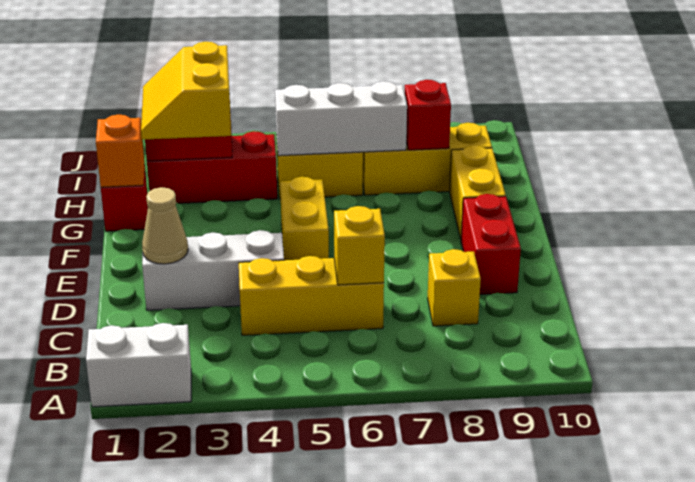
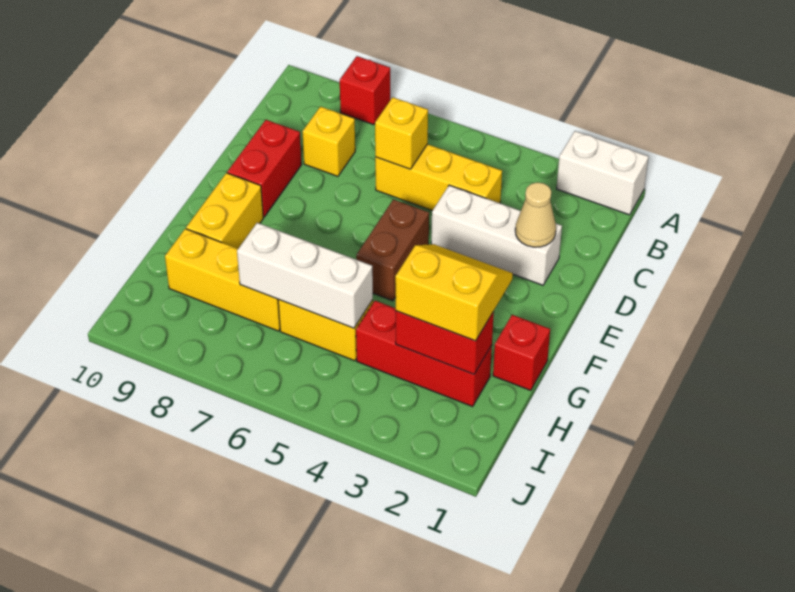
yellow brick E5:F5 level 1 -> brown brick E5:F5 level 1
orange brick G1 level 2 -> none
yellow slope G2:H3 level 3 top 3 -> yellow slope G2:H3 level 3 top H
red brick H8 level 2 -> red brick A8 level 1

